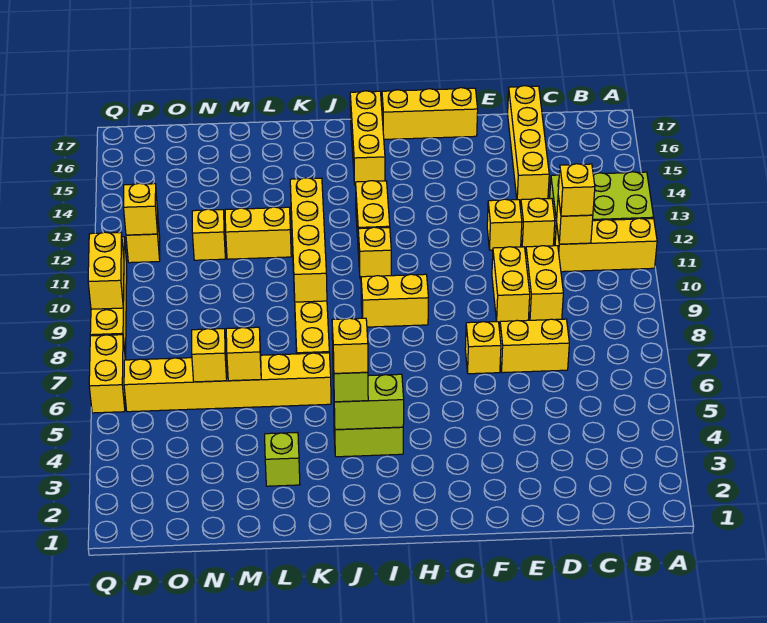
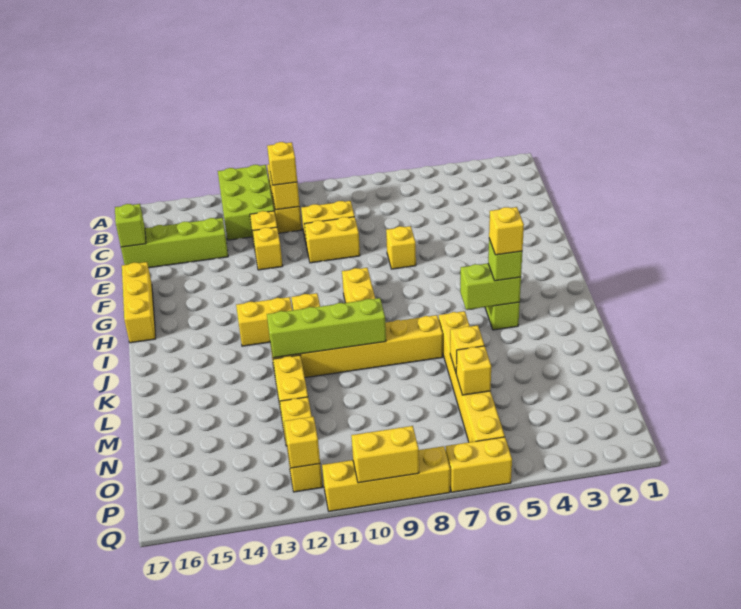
yellow brick D7:E7 level 1 -> none
yellow brick D14:D17 level 1 -> lime brick D14:D17 level 1
lime brick I4:J4 level 2 -> lime brick J4:J5 level 2
yellow brick I15:I17 level 1 -> none
yellow brick K9:K12 level 2 -> lime brick K9:K12 level 2
lime brick L3 level 1 -> lime brick D17 level 2

